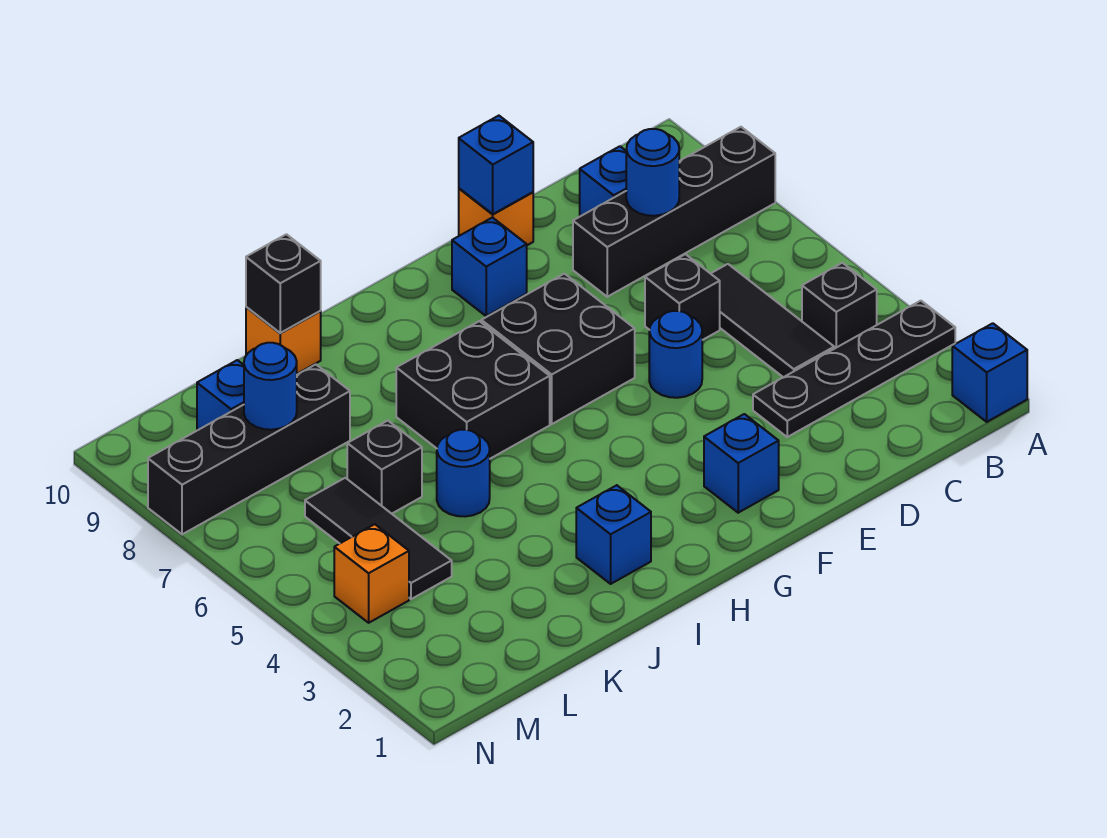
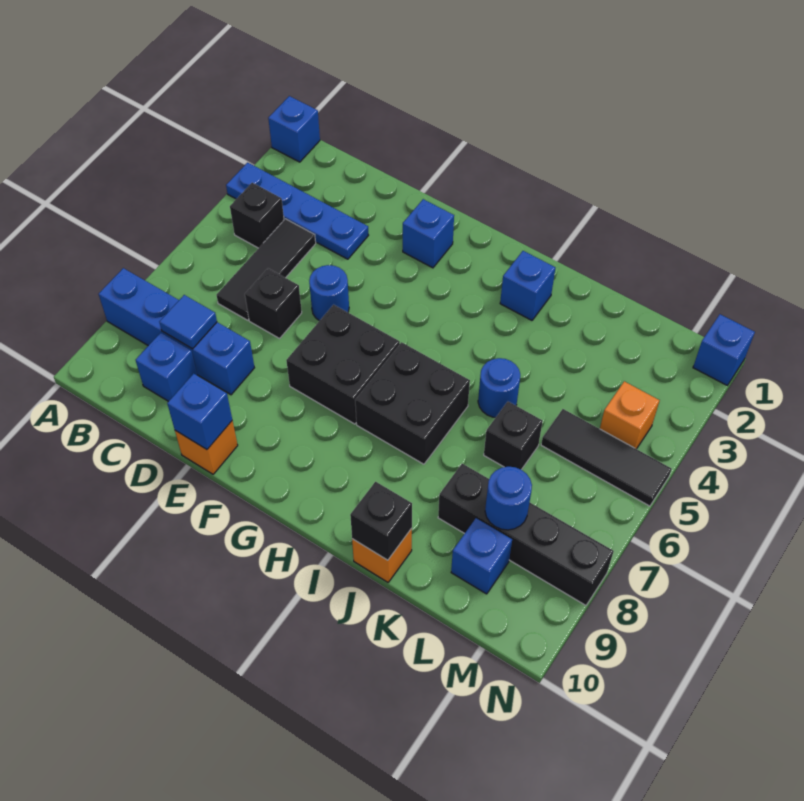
black plate A3:D3 level 1 -> blue plate A3:D3 level 1
black brick A8:D8 level 1 -> blue brick A8:D8 level 1
blue round brick C8 level 2 -> blue tile C8 level 2
blue brick F9 level 1 -> blue brick N1 level 1
black tile L4:L6 level 1 -> black tile L5:N5 level 1

